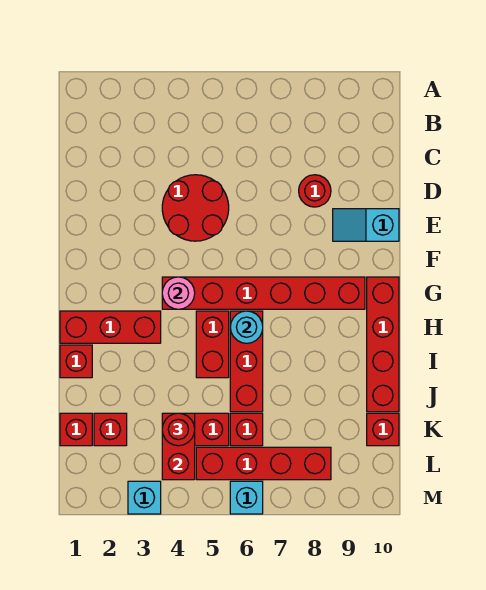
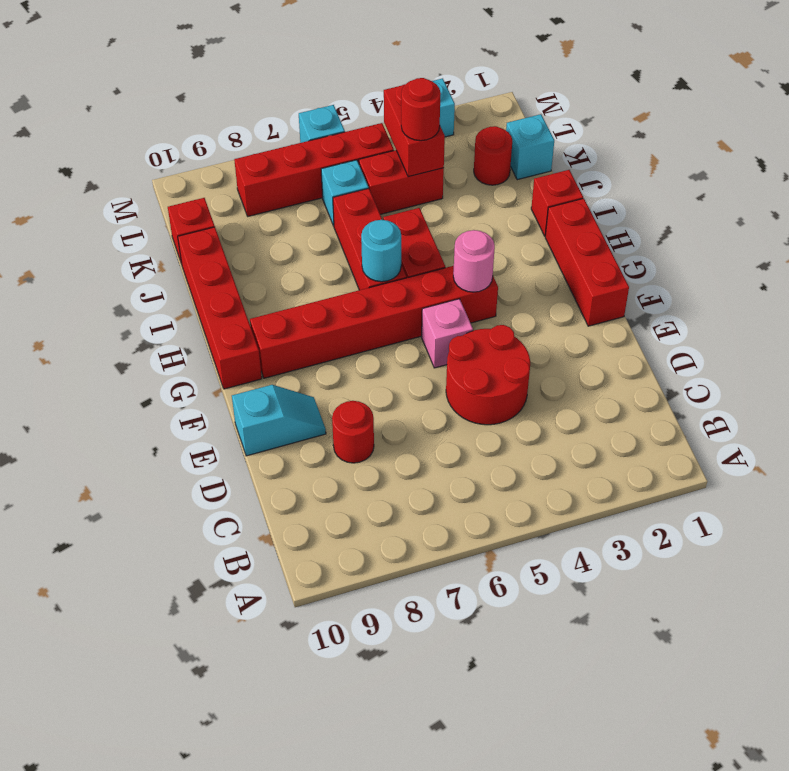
none -> pink brick F5 level 1
red brick H1:H3 level 1 -> red brick F1:H1 level 1
red brick K1 level 1 -> cyan brick K1 level 1
red brick K2 level 1 -> red round brick K2 level 1
red brick K6 level 1 -> cyan brick K6 level 1

